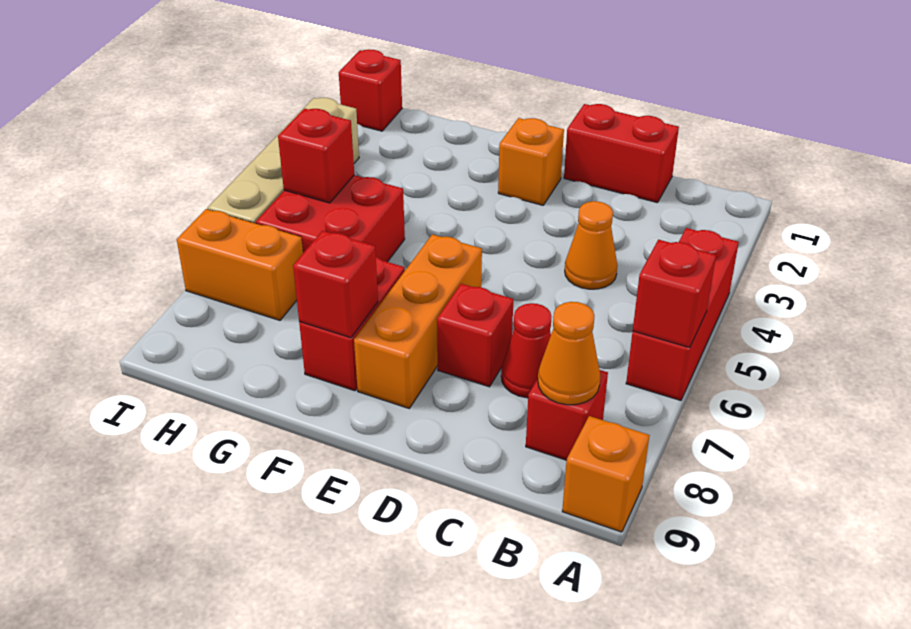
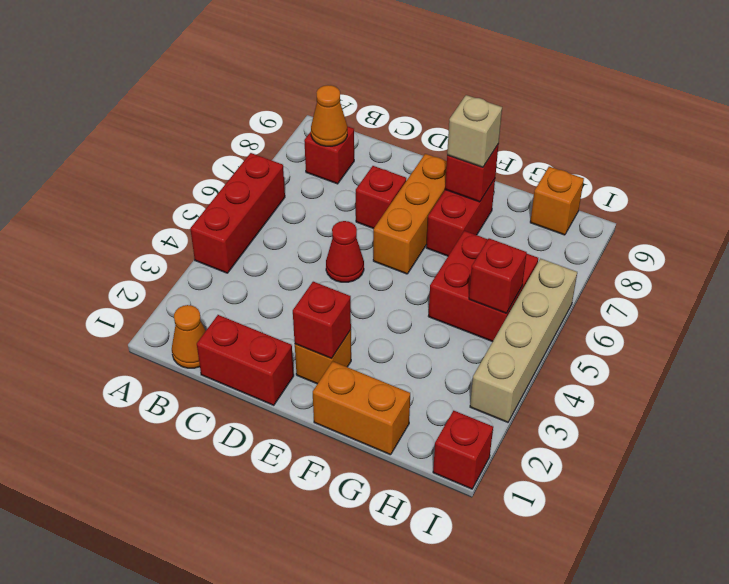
red brick A6 level 2 -> red brick E2 level 2
orange brick A9 level 1 -> orange brick H9 level 1
orange cone C4 level 1 -> orange cone B1 level 1
red cone C7 level 1 -> red cone D5 level 1
none -> tan brick F8 level 3
orange brick H7:I7 level 1 -> orange brick F1:G1 level 1

